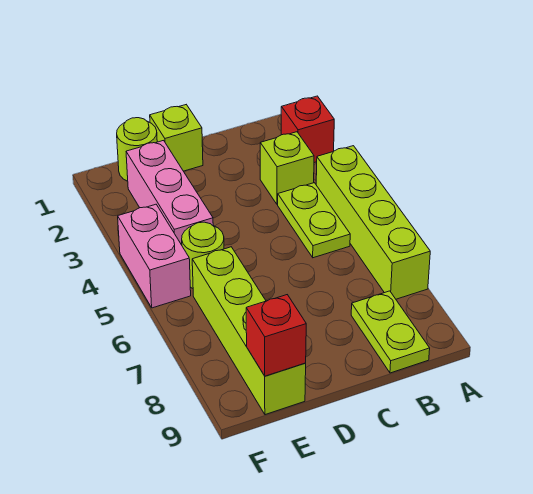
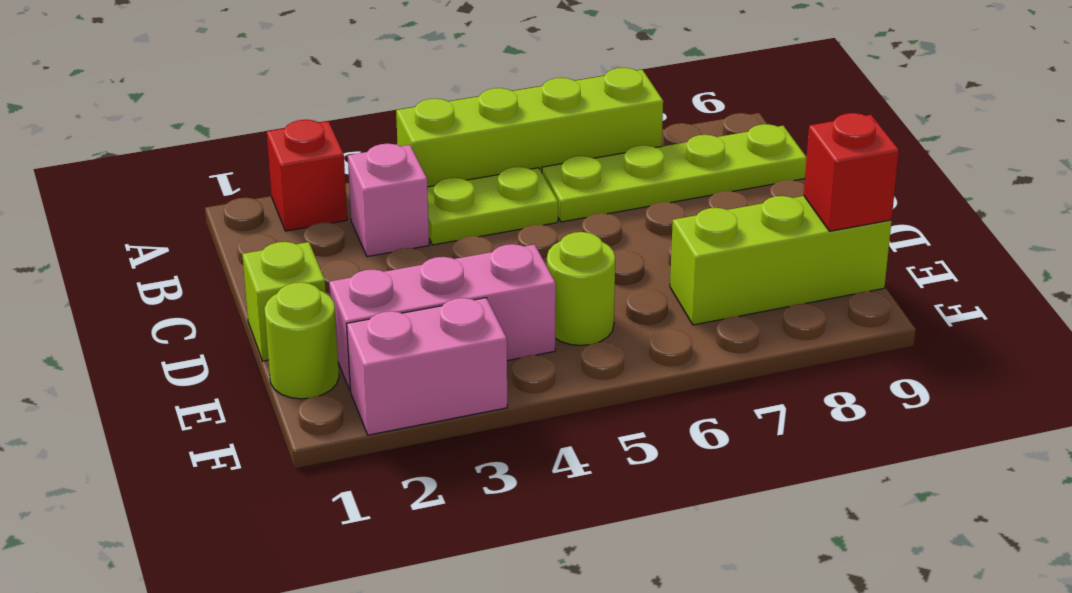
lime brick B3 level 1 -> pink brick B3 level 1
lime plate B8:B9 level 1 -> lime plate B6:B9 level 1
lime brick E6:E9 level 1 -> lime brick E7:E9 level 1
pink brick F4:F5 level 1 -> pink brick F2:F3 level 1

